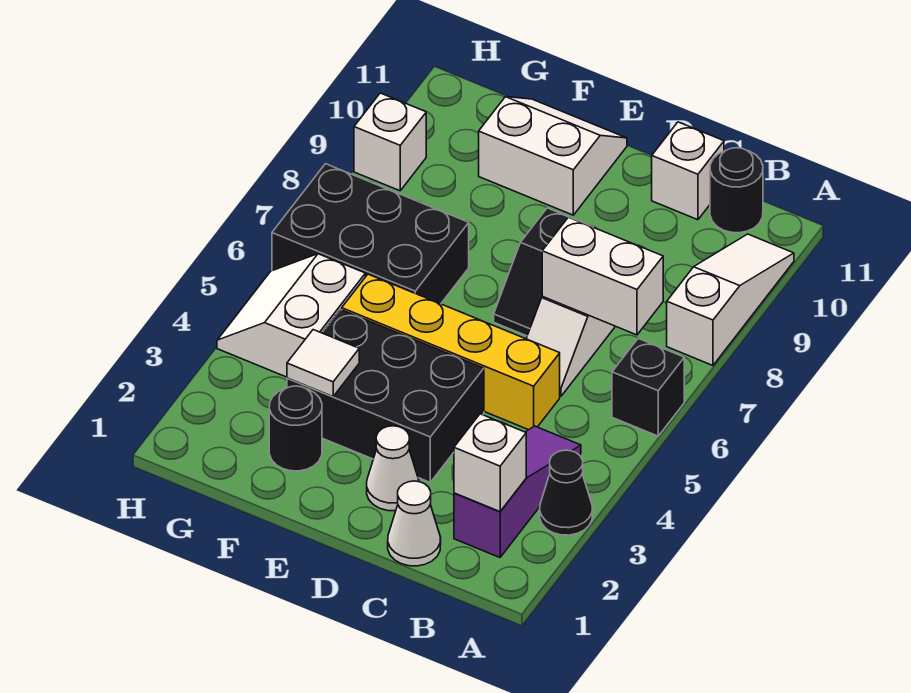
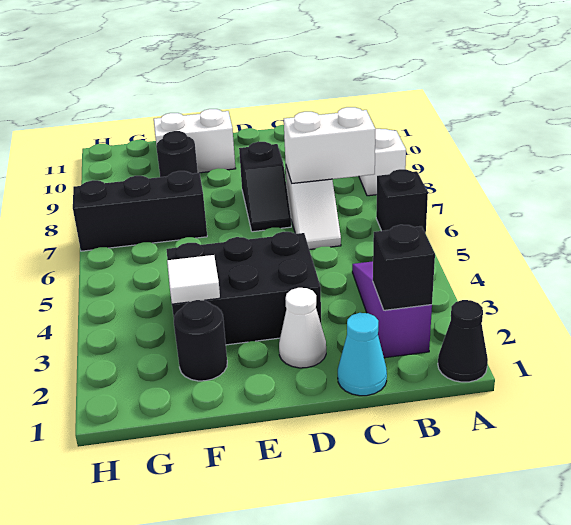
black cone A3 level 1 -> black cone A1 level 1
white brick B2 level 2 -> black brick B2 level 2
black round brick B11 level 1 -> black round brick F9 level 1
white cone C1 level 1 -> cyan cone C1 level 1
yellow brick C5:F5 level 1 -> none
white brick C11 level 1 -> none
black brick F6:H7 level 1 -> black brick F7:H7 level 1
white slope G4:H5 level 1 top G -> none
white brick H9 level 1 -> none

